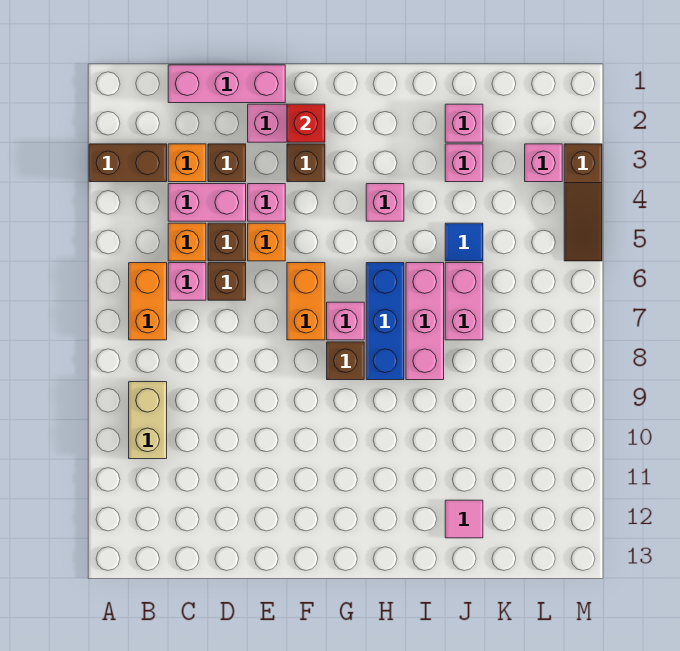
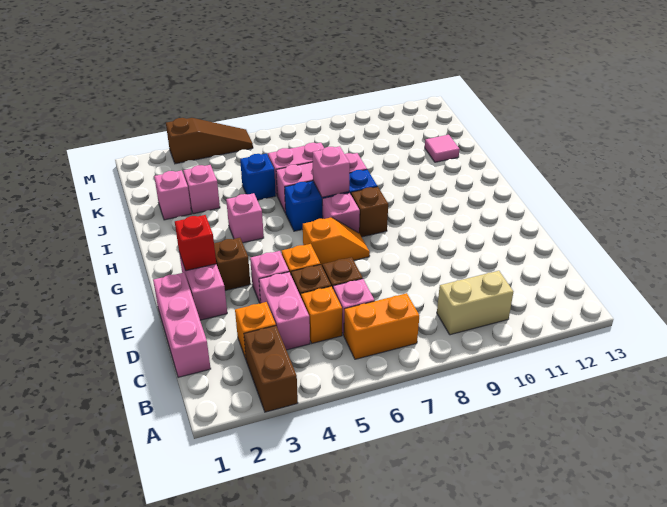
brown brick D3 level 1 -> none
orange brick F6:F7 level 1 -> orange slope F6:F7 level 1 top 6
blue tile J5 level 1 -> blue brick J5 level 1
pink brick L3 level 1 -> pink brick H7 level 2

